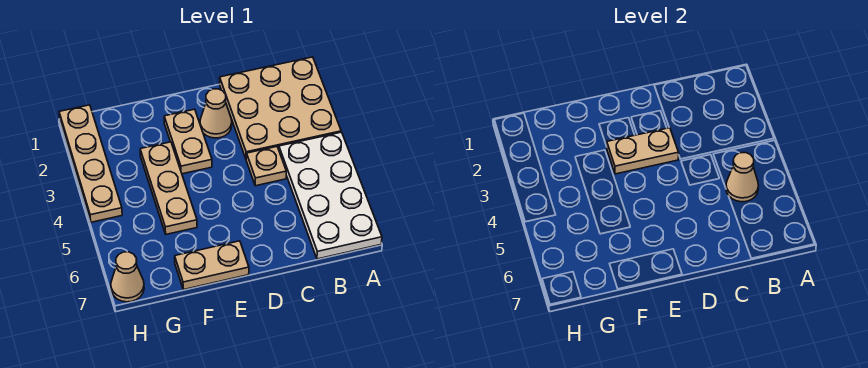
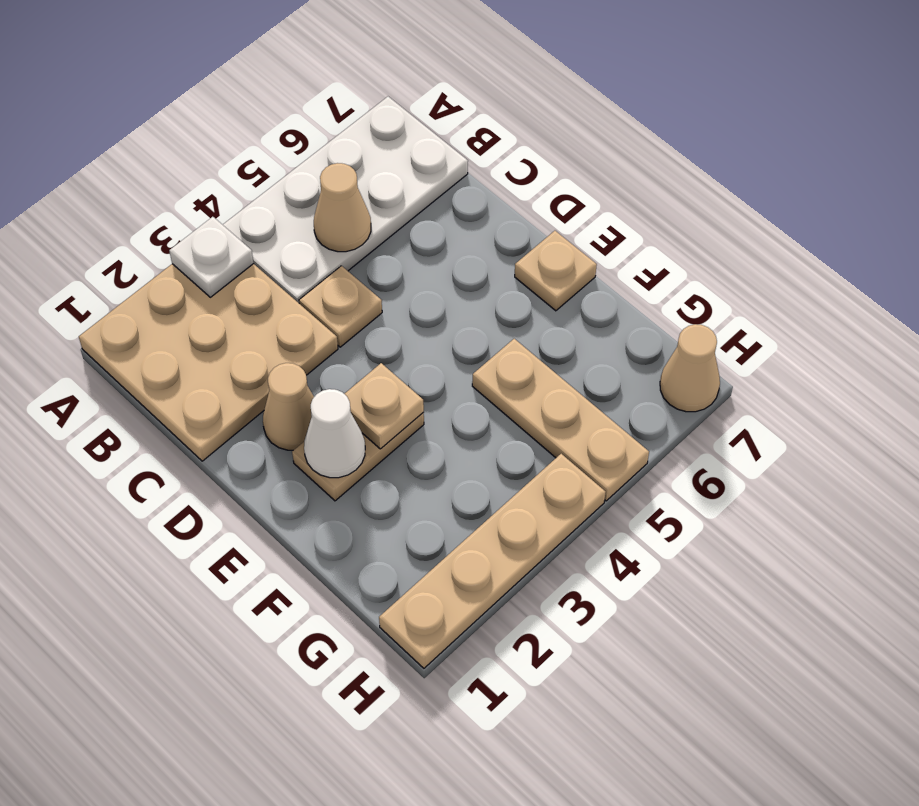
none -> white plate A3 level 2
tan plate D3:E3 level 2 -> tan plate E3 level 2
none -> white cone E2 level 2
tan plate E7:F7 level 1 -> tan plate E7 level 1
tan plate F3:F5 level 1 -> tan plate F5:H5 level 1

